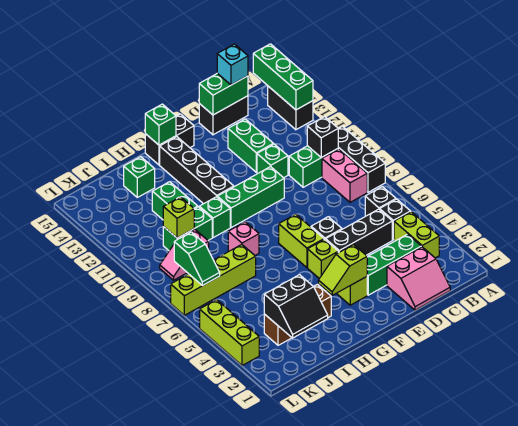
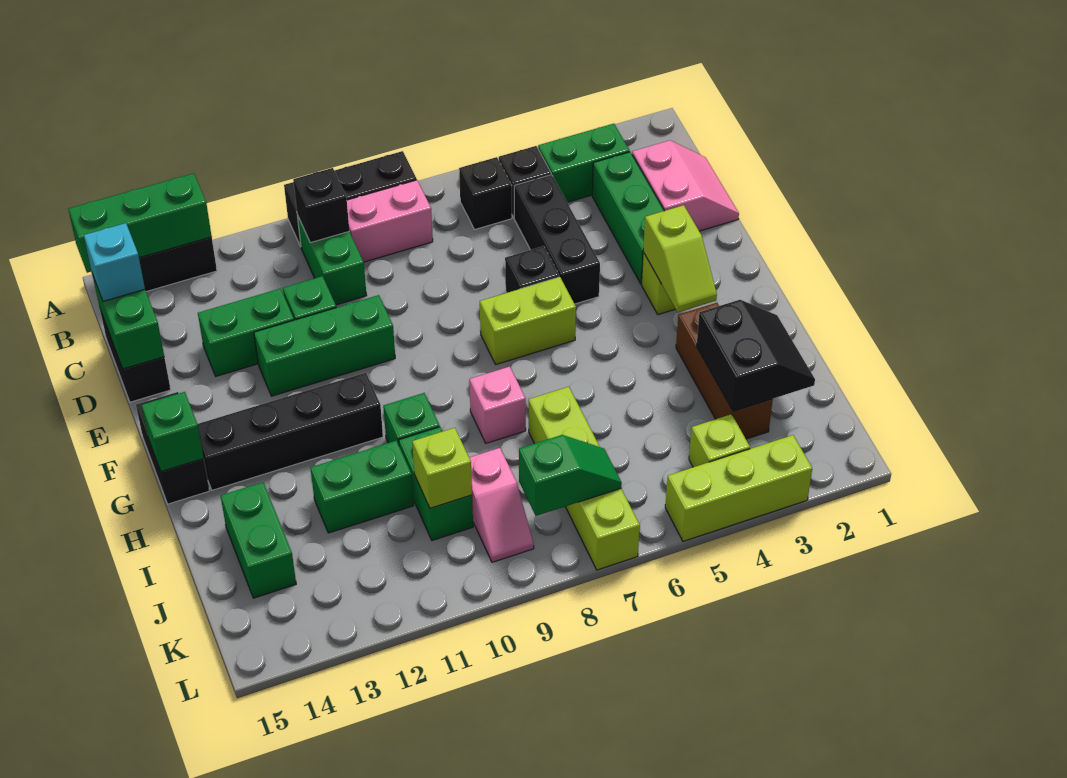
lime brick B3:B4 level 1 -> green brick B3:B4 level 1
green brick E10:G10 level 1 -> green brick E10:E12 level 1
lime brick F5 level 1 -> lime brick K4 level 1
green brick I14 level 1 -> green brick I14:J14 level 1

